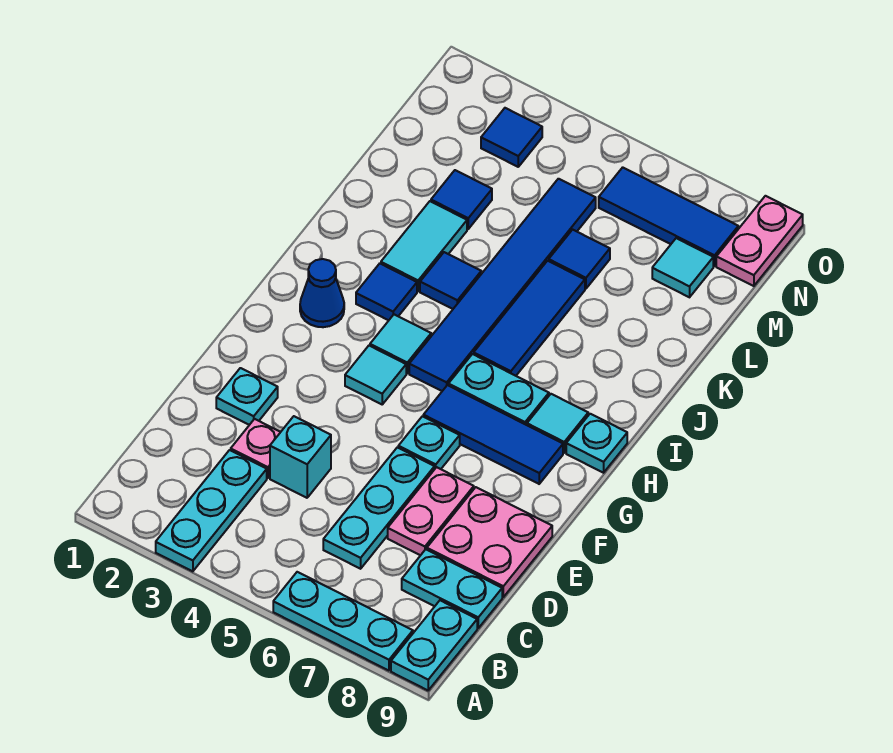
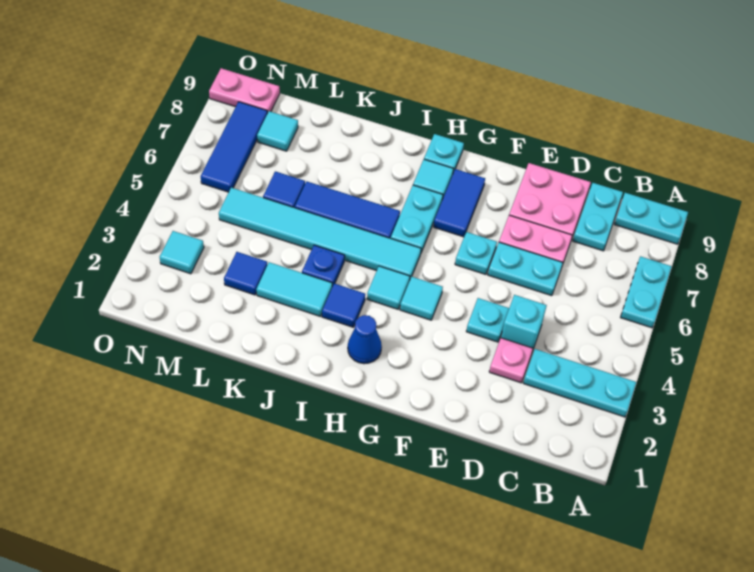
cyan plate A6:A8 level 1 -> cyan plate A6:A7 level 1
cyan plate C6:E6 level 1 -> cyan plate D6:E6 level 1
cyan plate E2 level 1 -> cyan plate E4 level 1
blue tile G6:G8 level 1 -> blue tile G7:G8 level 1
blue tile H5:M5 level 1 -> cyan tile H5:M5 level 1
blue tile J4 level 1 -> blue plate J4 level 1
blue tile N3 level 1 -> cyan tile N3 level 1

